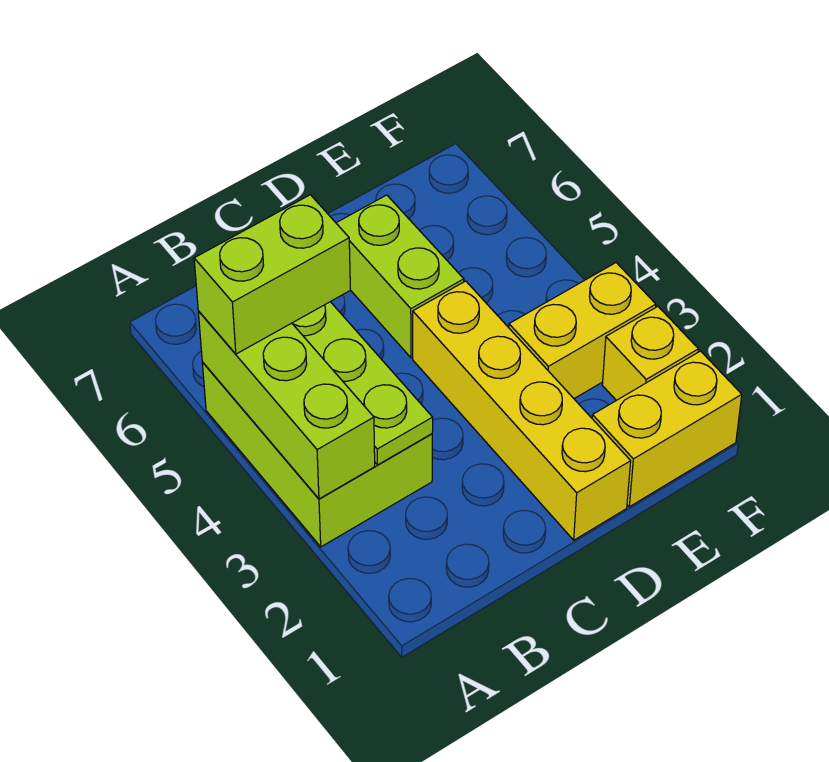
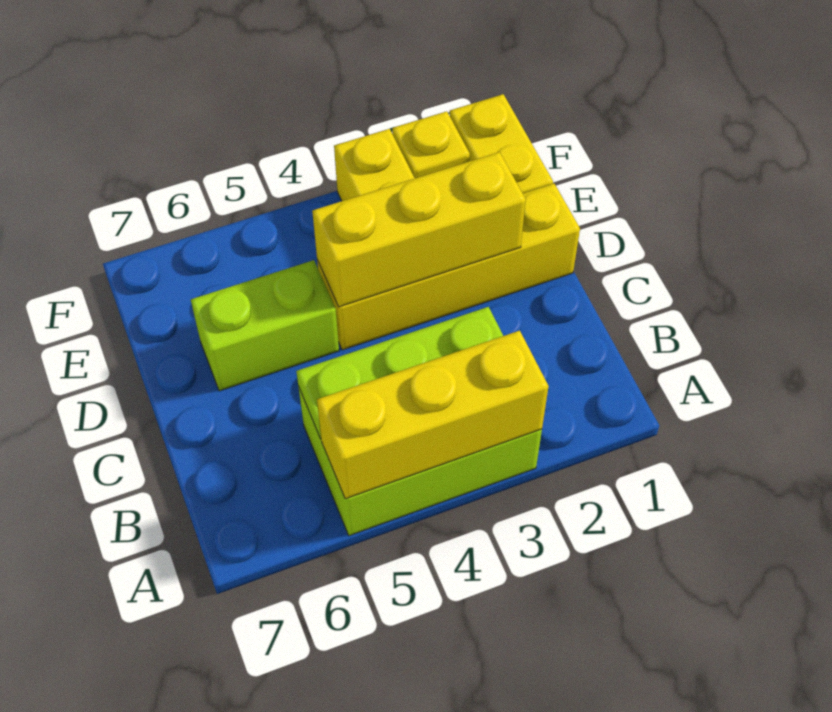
lime brick A3:A5 level 2 -> yellow brick A3:A5 level 2
lime brick A5:B5 level 3 -> none
none -> yellow brick D2:D4 level 2

